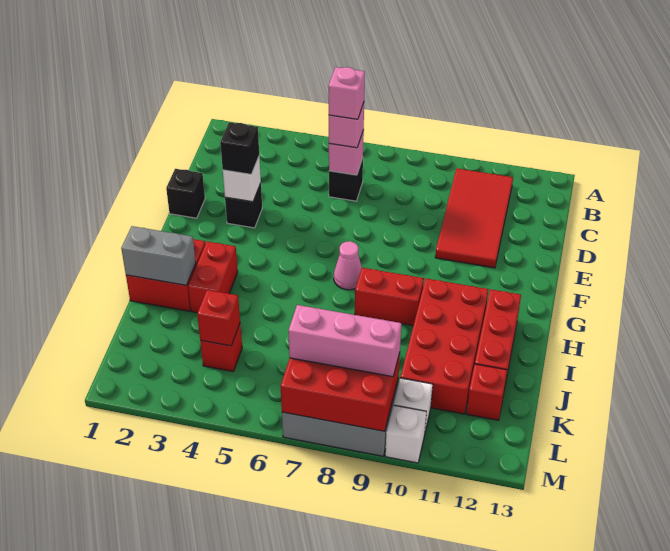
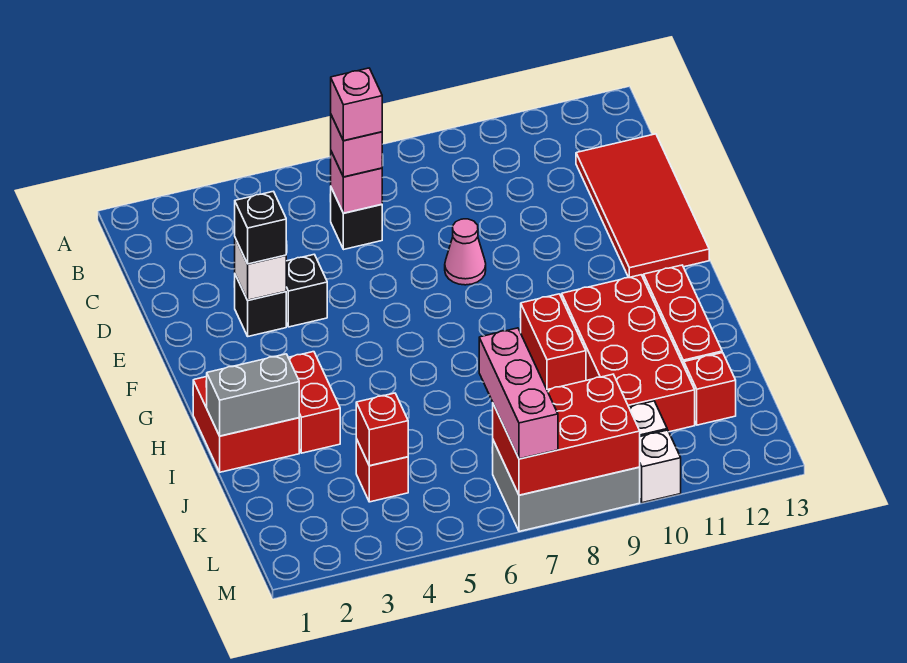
red tile B10:E11 level 1 -> red tile C12:F13 level 1
black brick E1 level 1 -> black brick E4 level 1
pink cone G7 level 1 -> pink cone E8 level 1
red brick H8:H9 level 1 -> red brick H9:I9 level 1
pink brick L7:L9 level 3 -> pink brick K7:M7 level 3

